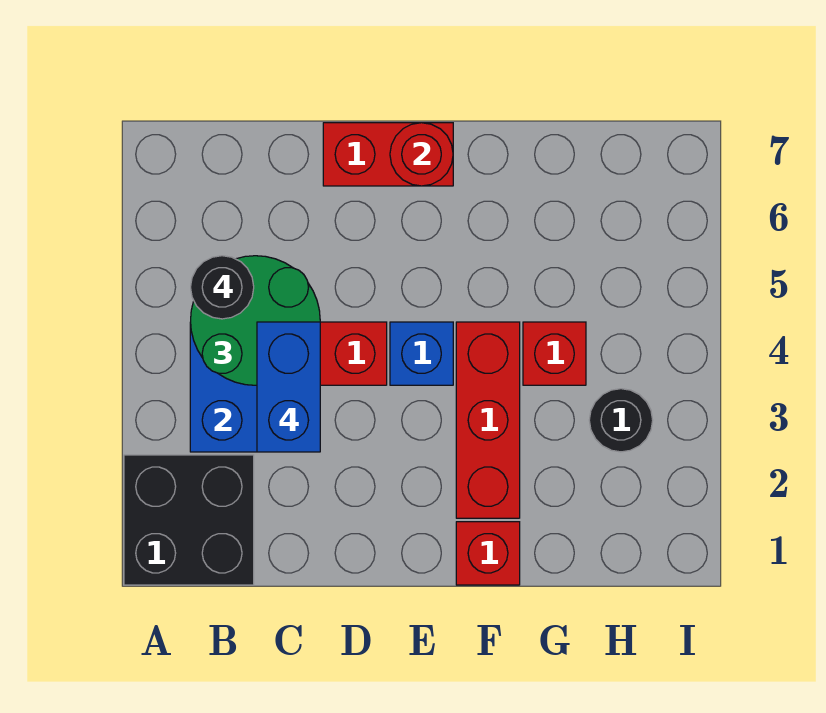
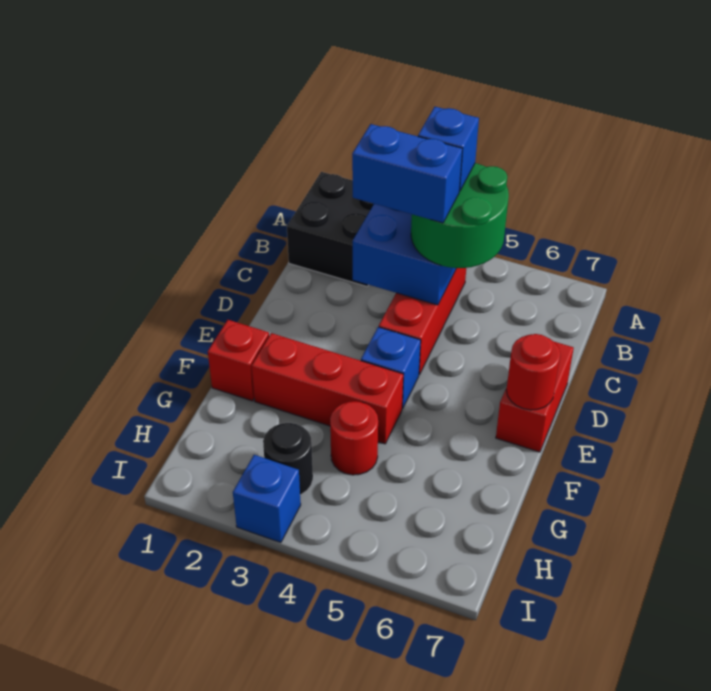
none -> blue brick B4 level 4
black round brick B5 level 4 -> none
red brick G4 level 1 -> red round brick G4 level 1
none -> blue brick I3 level 1

